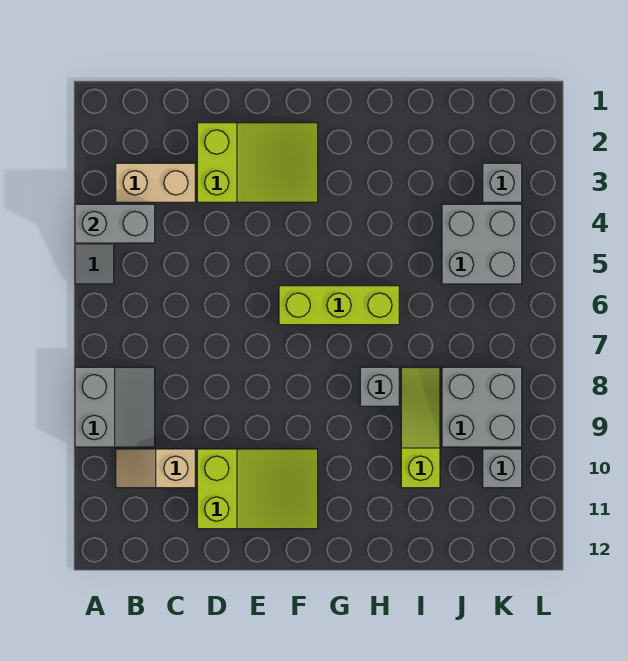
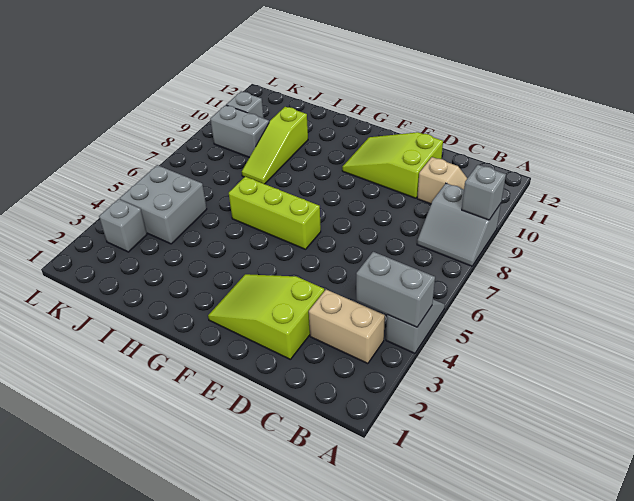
grey slope A8:B9 level 1 top A -> grey slope A8:B9 level 1 top 9
grey brick H8 level 1 -> grey brick A9 level 2
grey brick J8:K9 level 1 -> grey brick J9:K9 level 1

